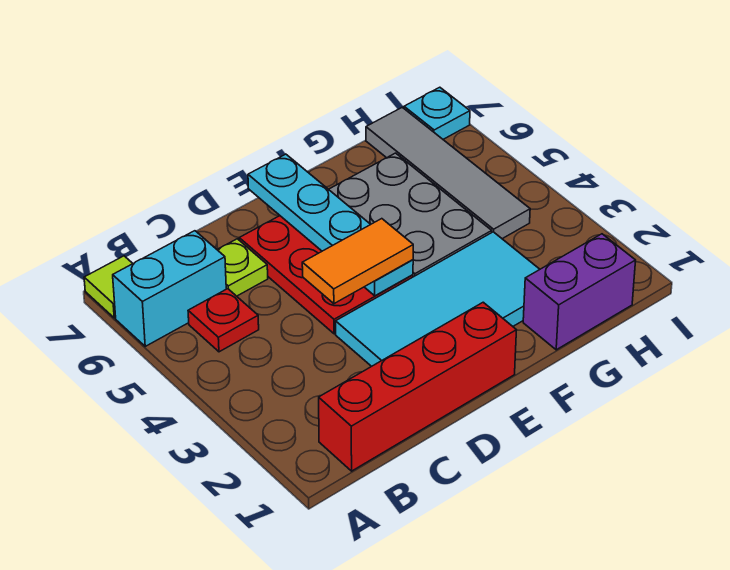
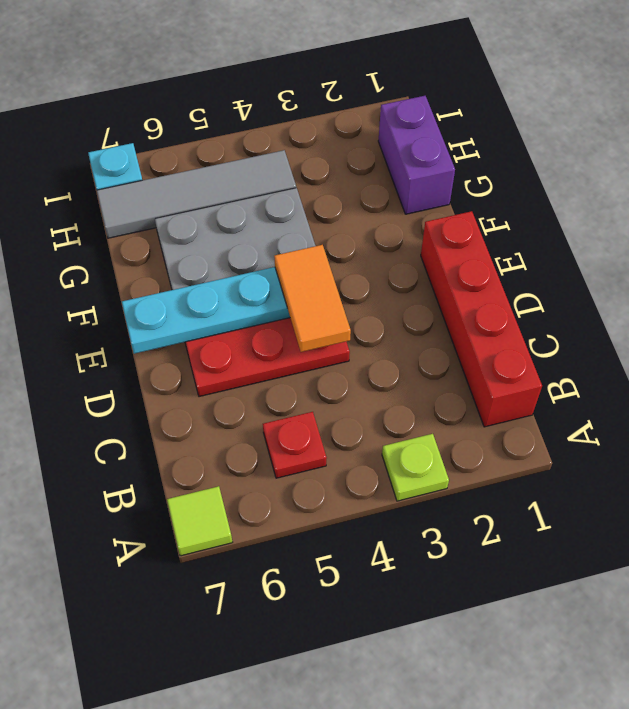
cyan brick A6:B6 level 1 -> none
lime plate C6 level 1 -> lime plate A3 level 1
cyan tile D2:G3 level 1 -> none

